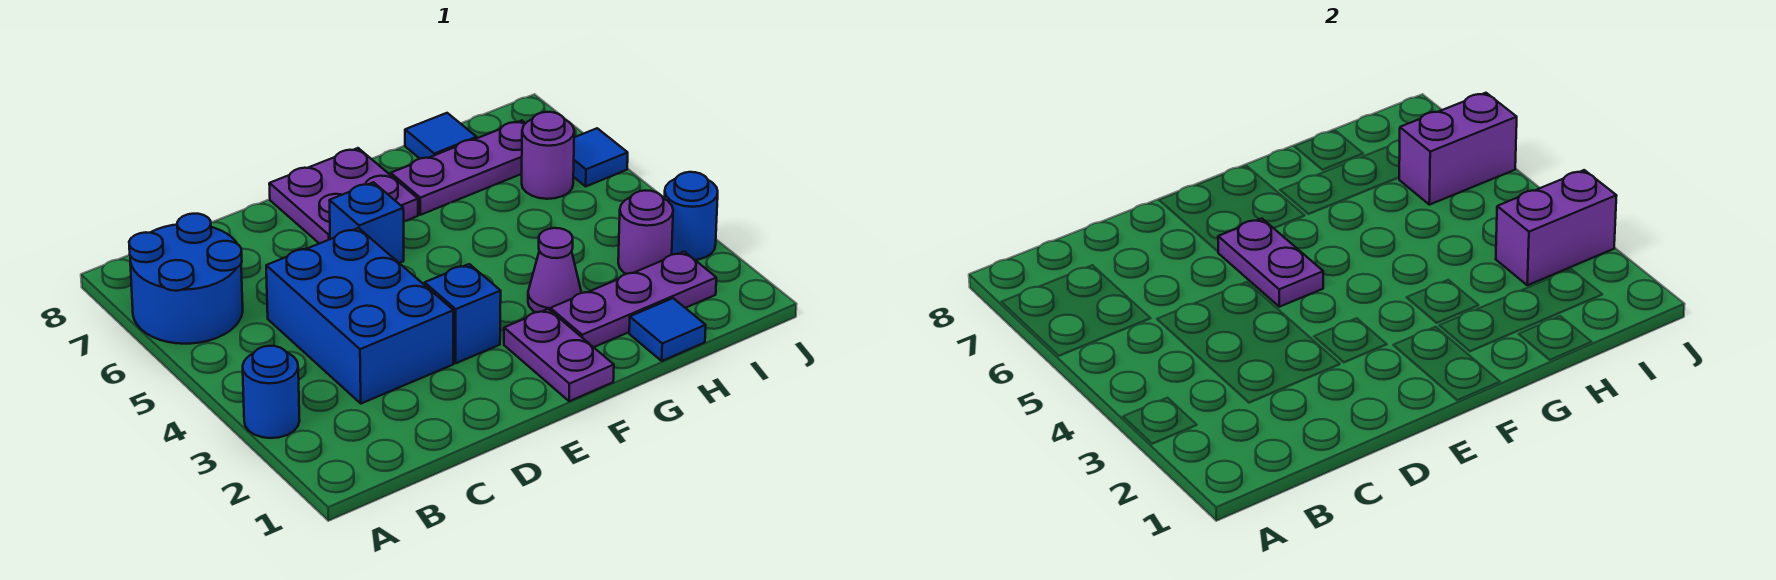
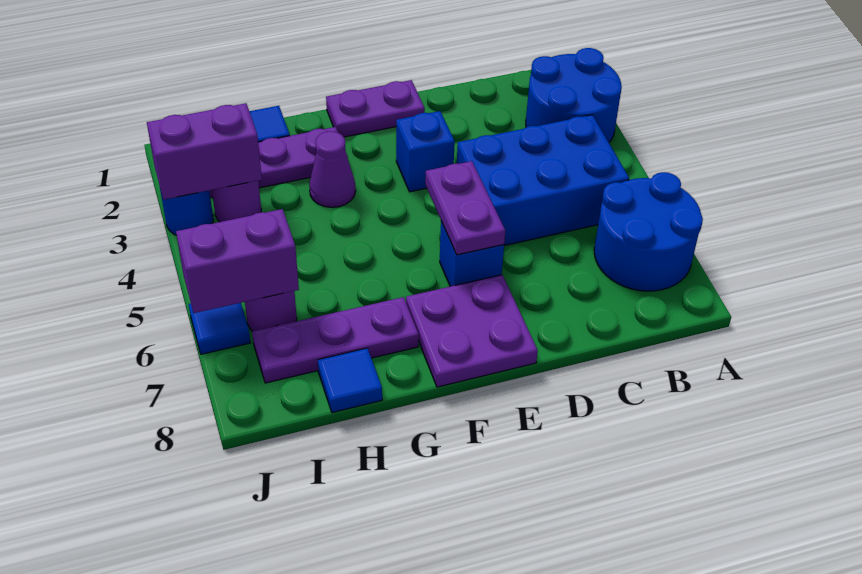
blue round brick A3 level 1 -> blue round brick A2:B3 level 1
blue brick C3:D5 level 1 -> blue brick B4:D5 level 1
purple plate F1:F2 level 1 -> purple plate E1:F1 level 1

